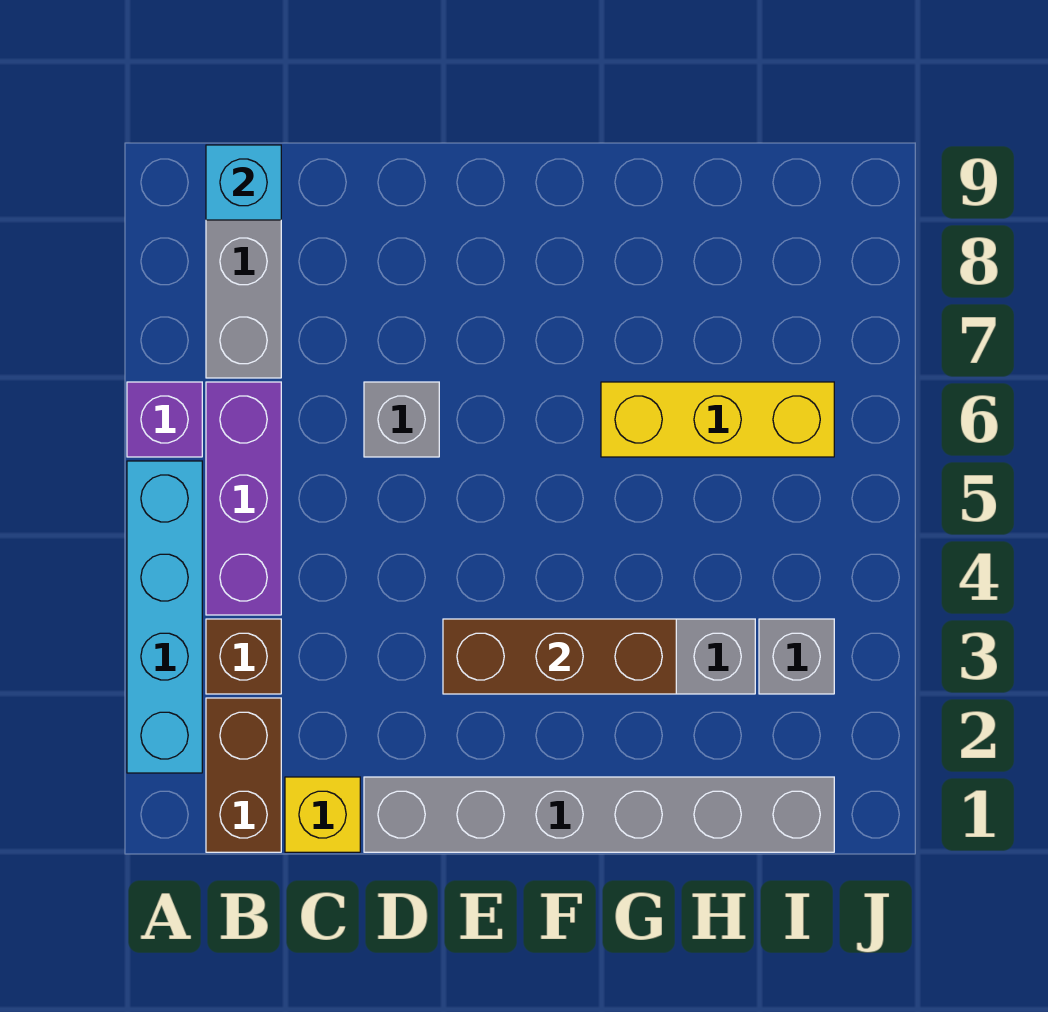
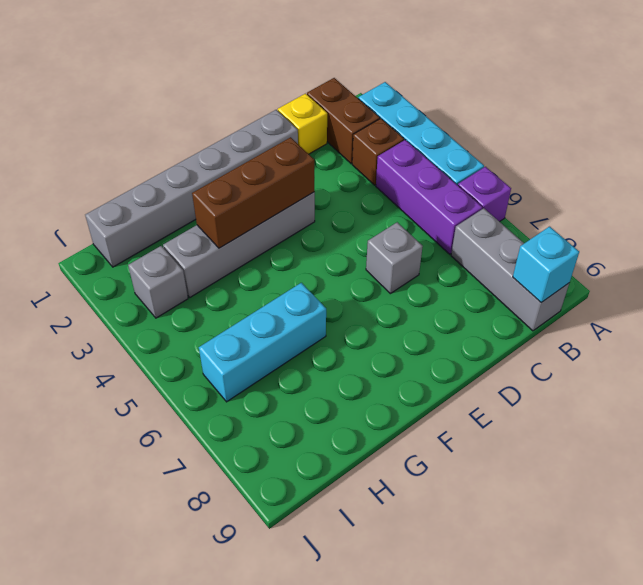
yellow brick G6:I6 level 1 -> cyan brick G6:I6 level 1

